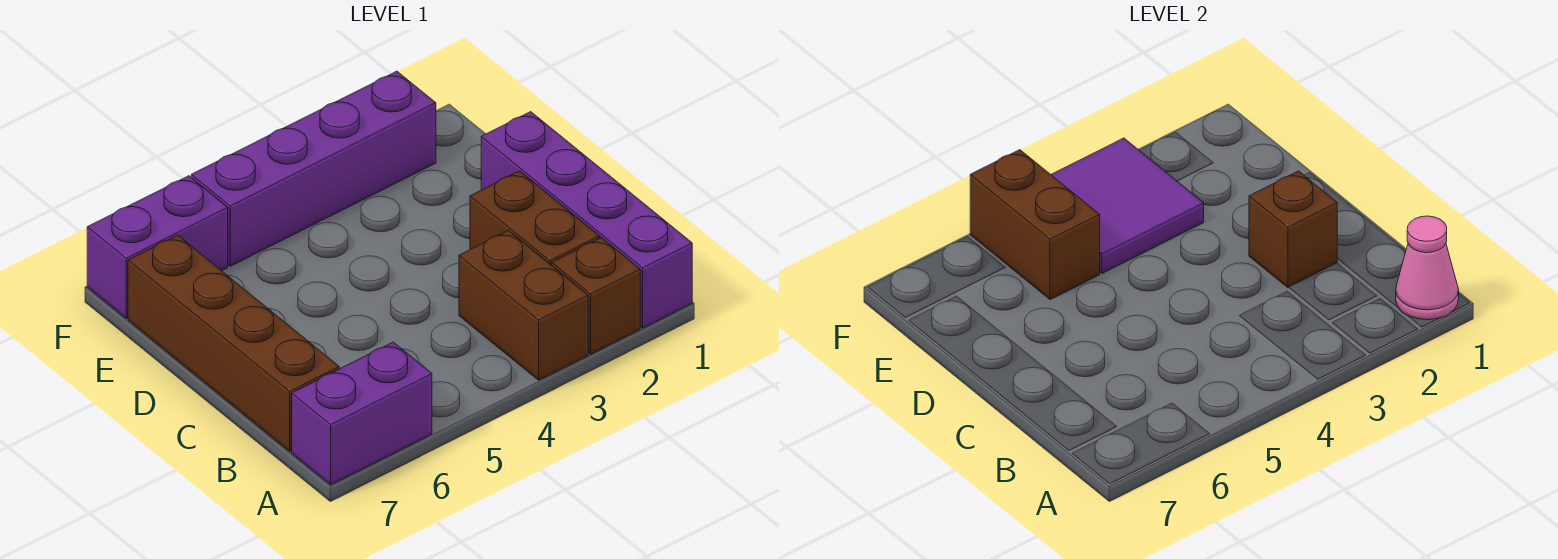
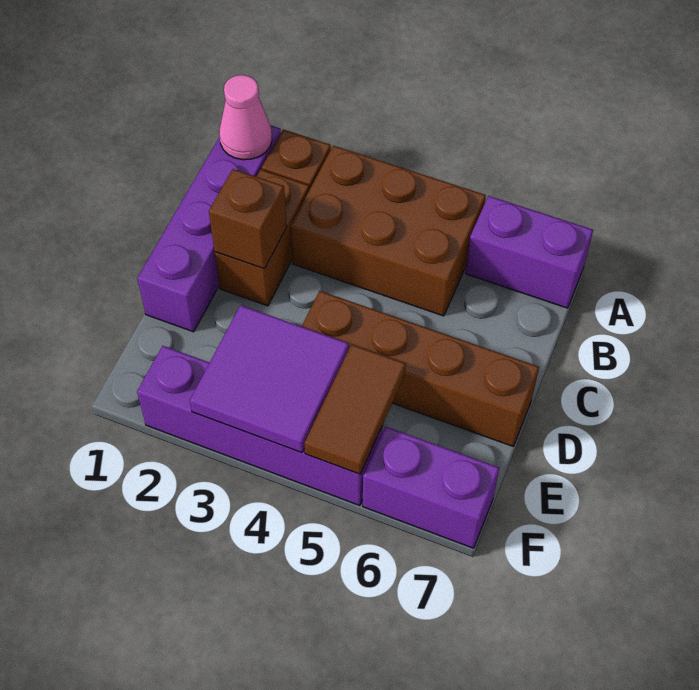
brown brick A3:B3 level 1 -> brown brick A3:B5 level 1
brown brick B7:E7 level 1 -> brown brick D4:D7 level 1
brown brick E5:F5 level 2 -> brown tile E5:F5 level 2

